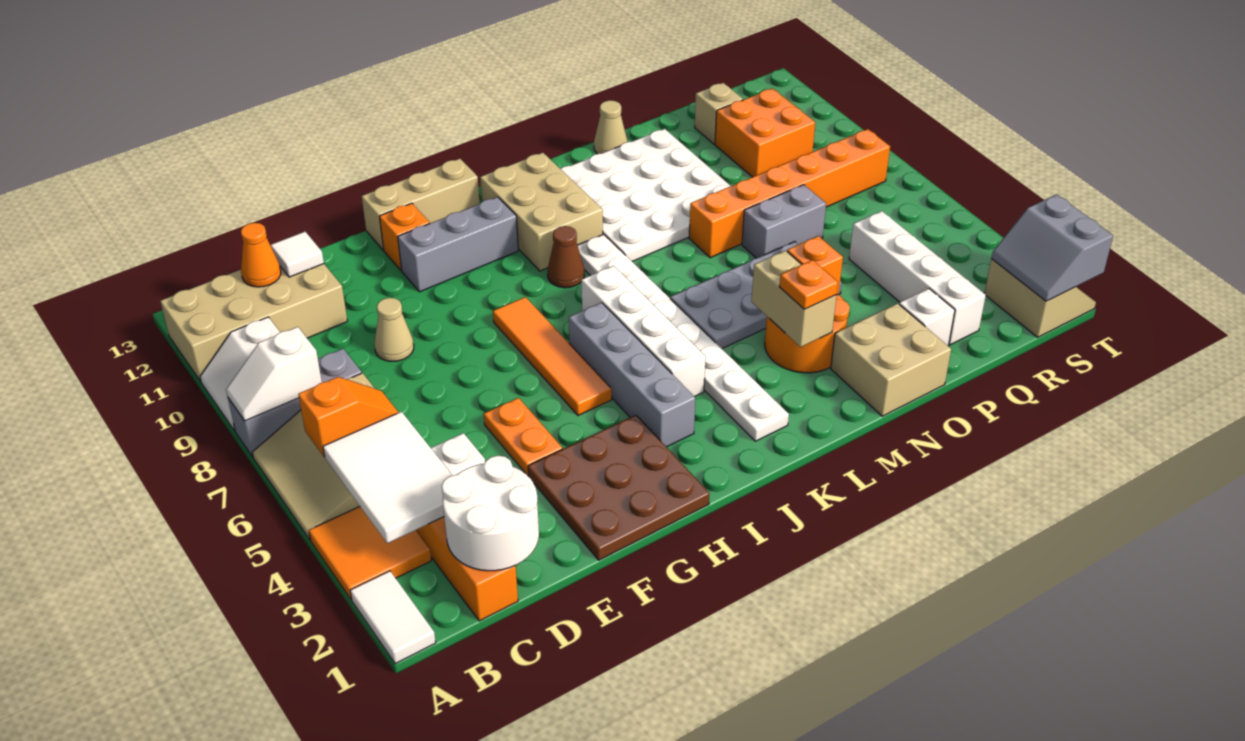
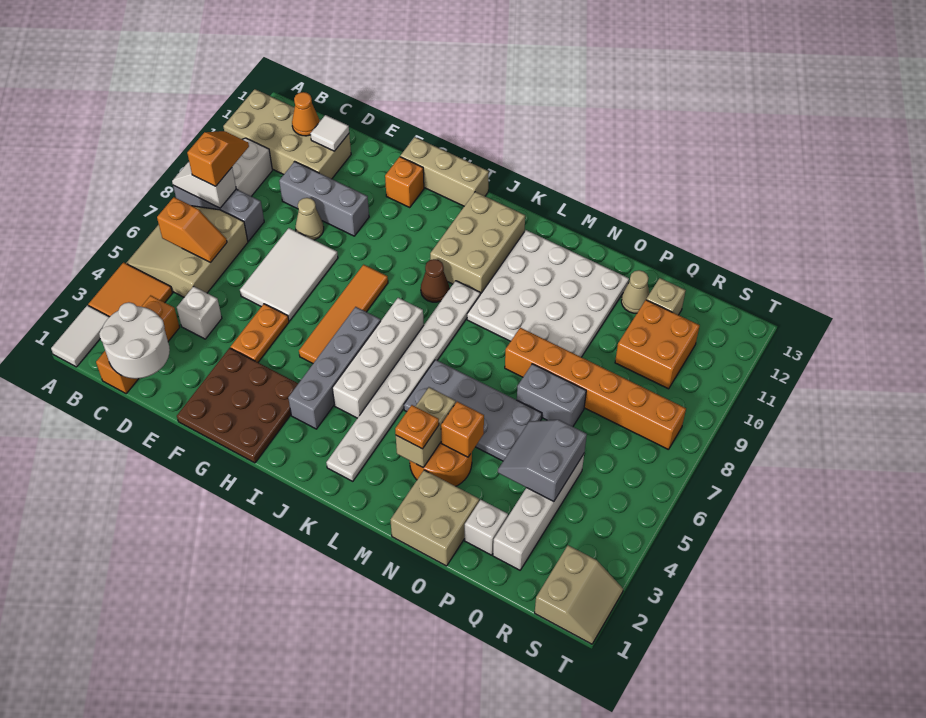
white tile B3:C5 level 2 -> white tile E6:F8 level 1
none -> orange slope B8:B9 level 3 top 8
grey brick G11:I11 level 1 -> grey brick D10:F10 level 1
tan cone N13 level 1 -> tan cone P12 level 1
grey slope S1:T2 level 2 top T -> grey slope P4:Q5 level 2 top Q

